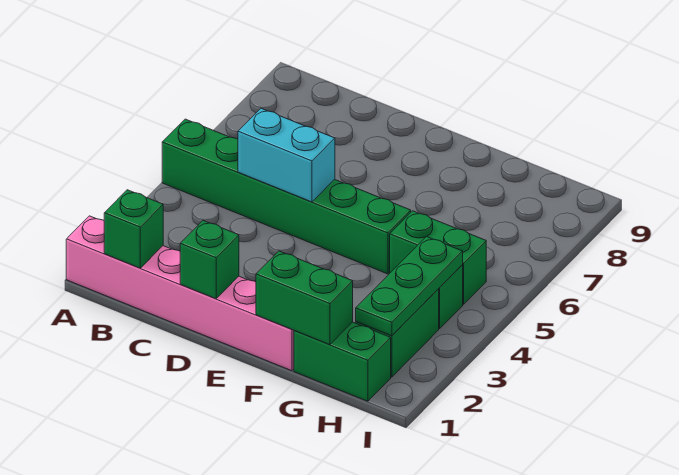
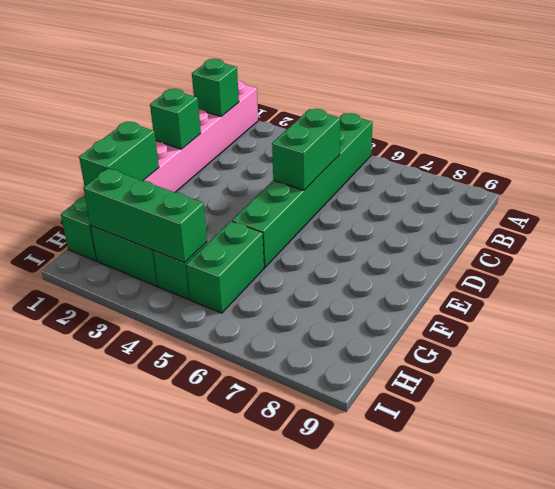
cyan brick C5:D5 level 2 -> green brick C5:D5 level 2
green plate H2:H4 level 2 -> green brick H2:H4 level 2

